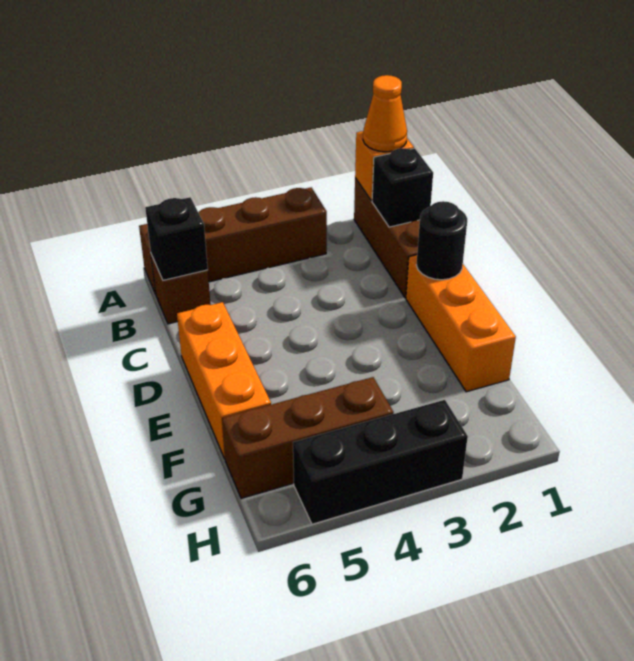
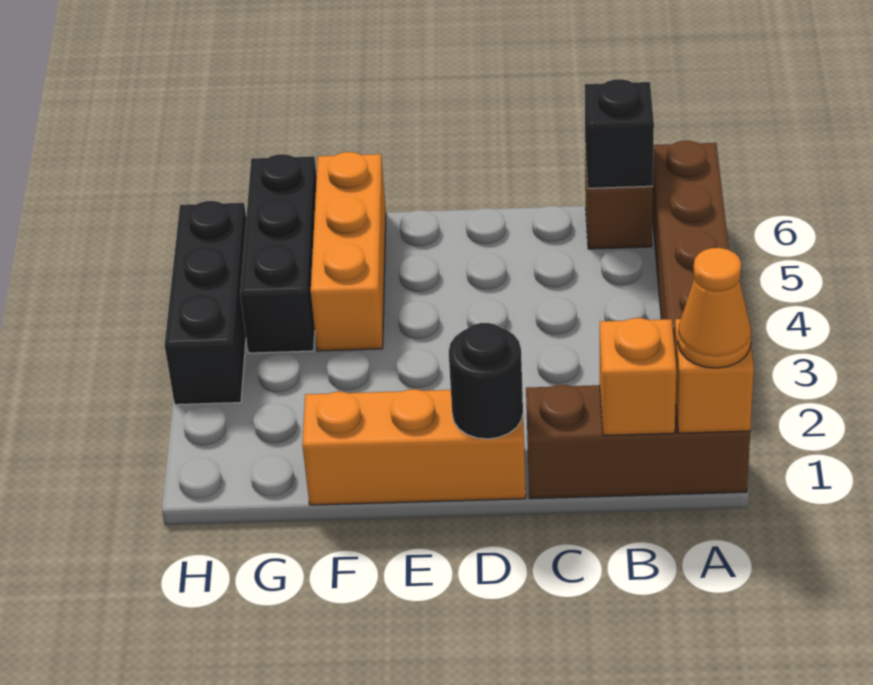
black brick B1 level 2 -> orange brick B1 level 2
orange brick D6:F6 level 1 -> orange brick F4:F6 level 1
brown brick G4:G6 level 1 -> black brick G4:G6 level 1

